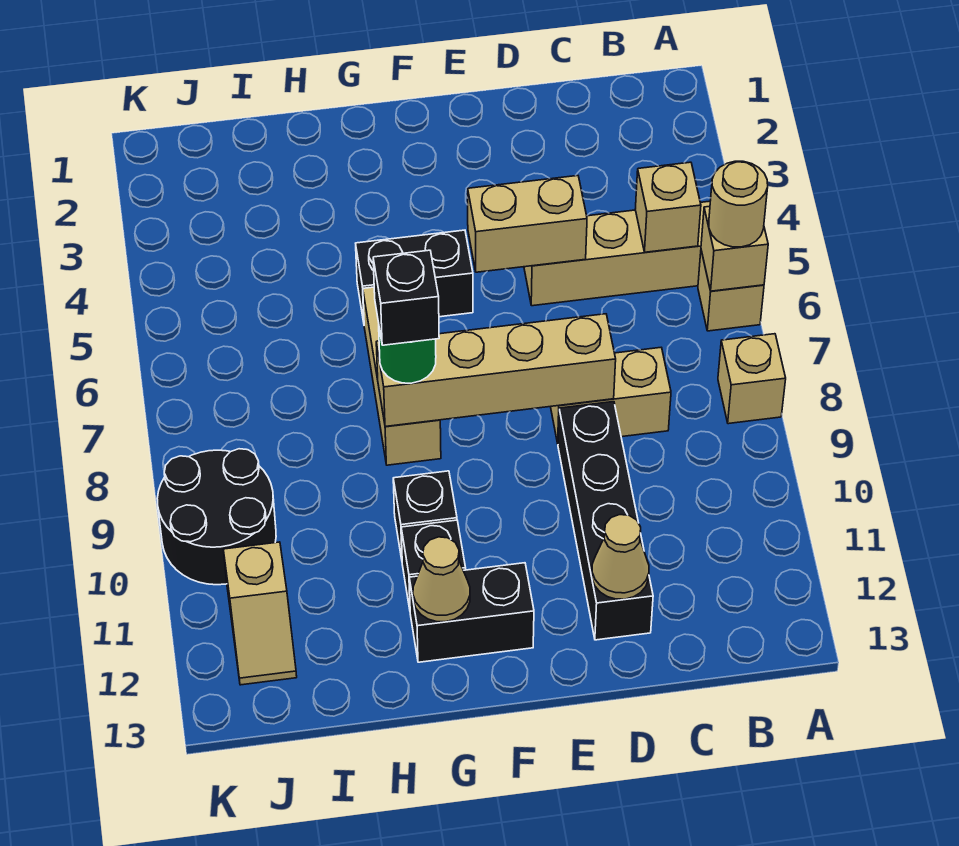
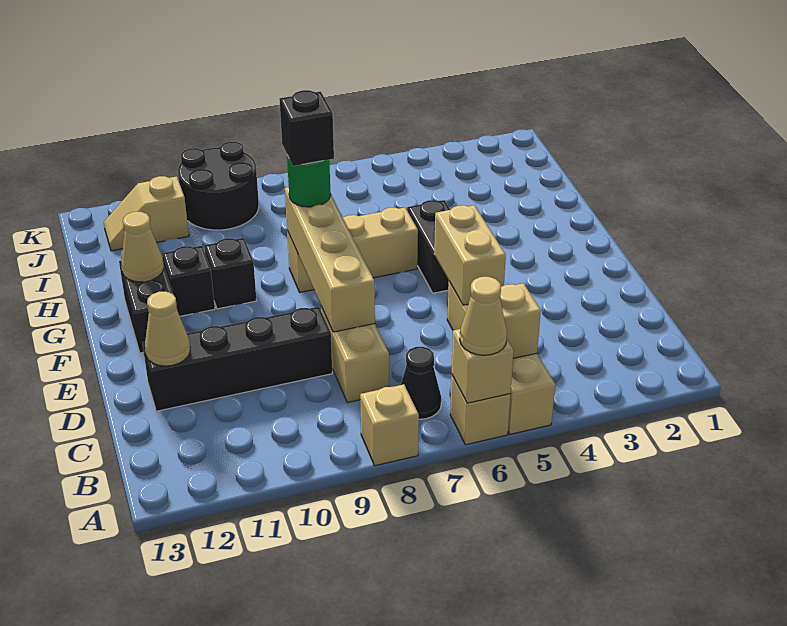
tan round brick A6 level 3 -> tan cone A6 level 3
none -> black cone B7 level 1

